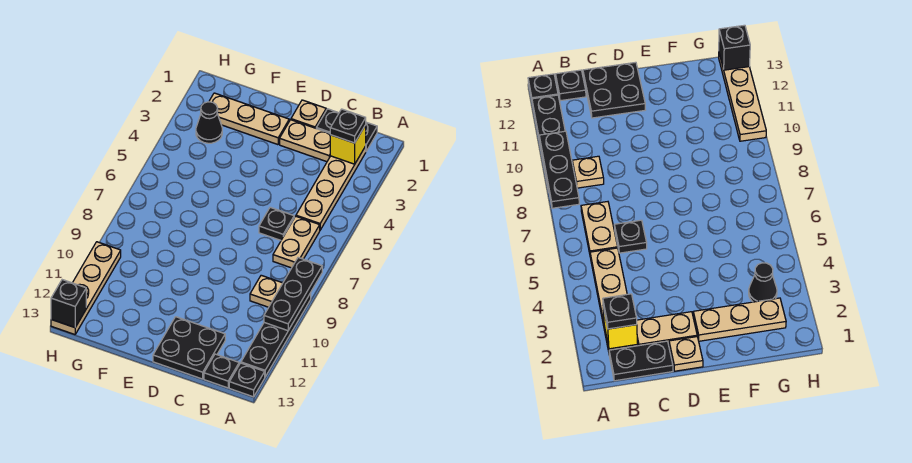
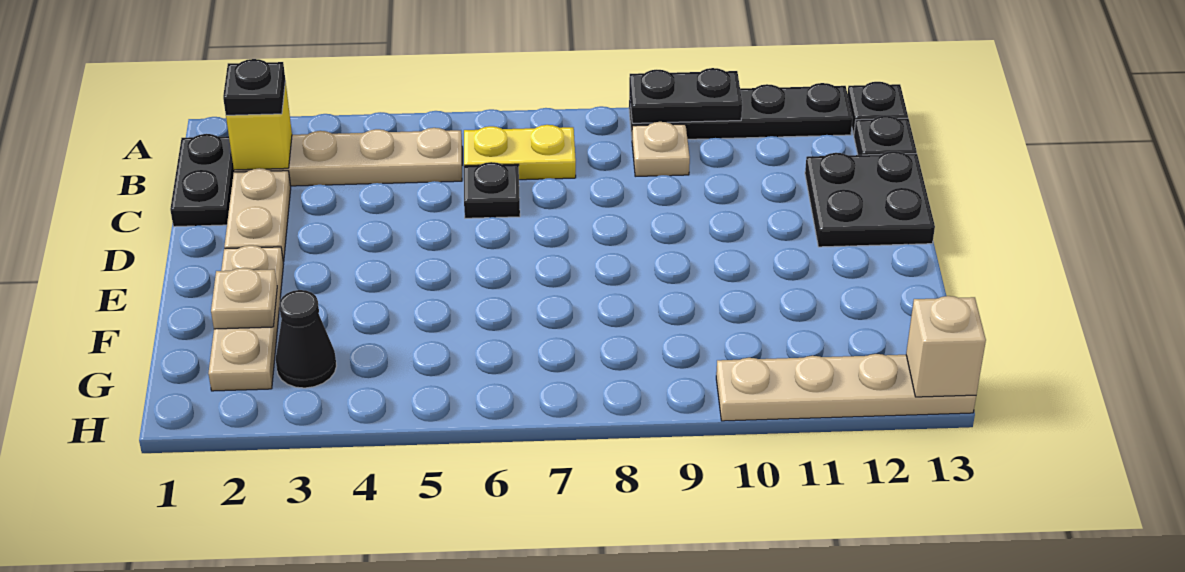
black plate A8:A10 level 2 -> black plate A9:A10 level 2
tan plate B6:B7 level 1 -> yellow plate B6:B7 level 1
tan plate D1 level 1 -> tan plate F2 level 2
black brick H13 level 2 -> tan brick H13 level 2

